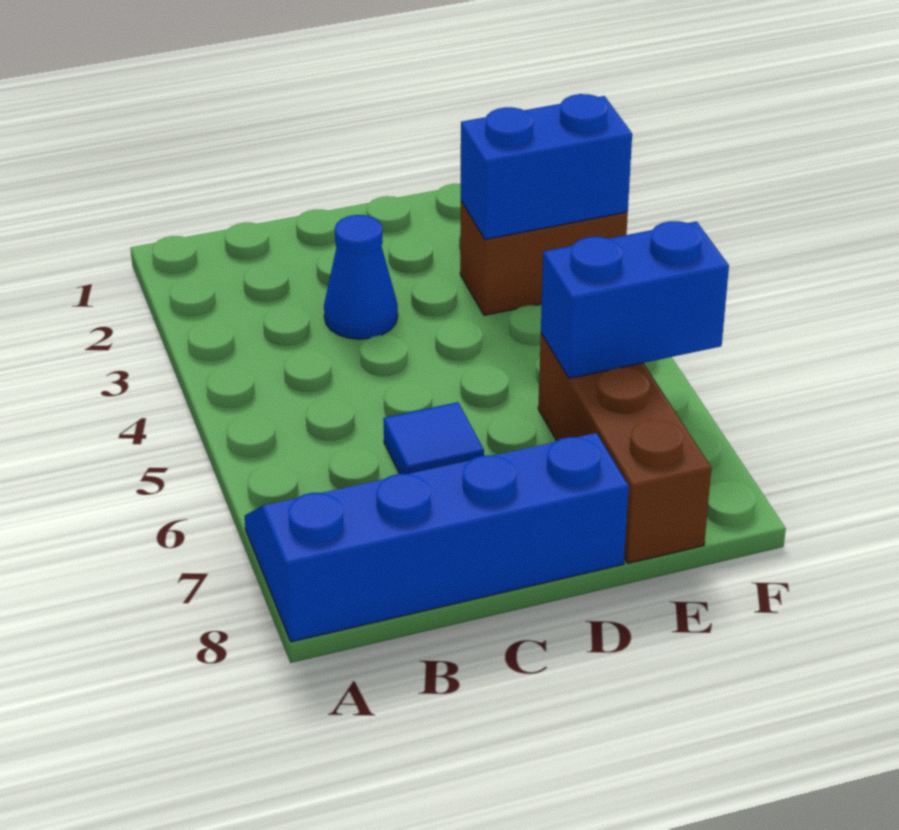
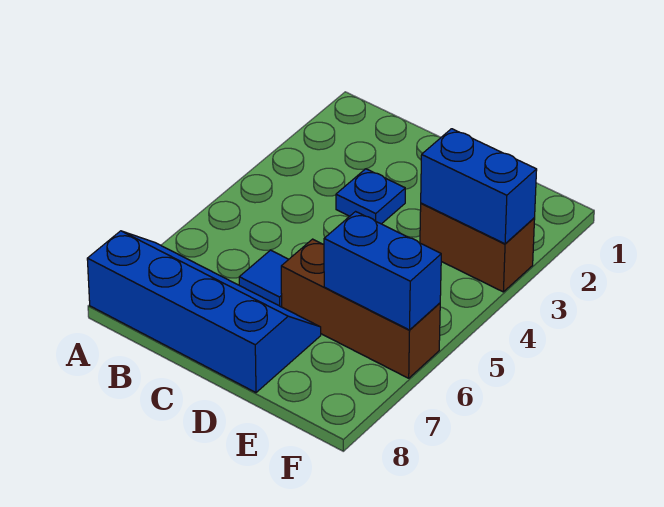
blue cone C3 level 1 -> blue plate C3 level 1
brown brick E6:E8 level 1 -> brown brick D6:F6 level 1

